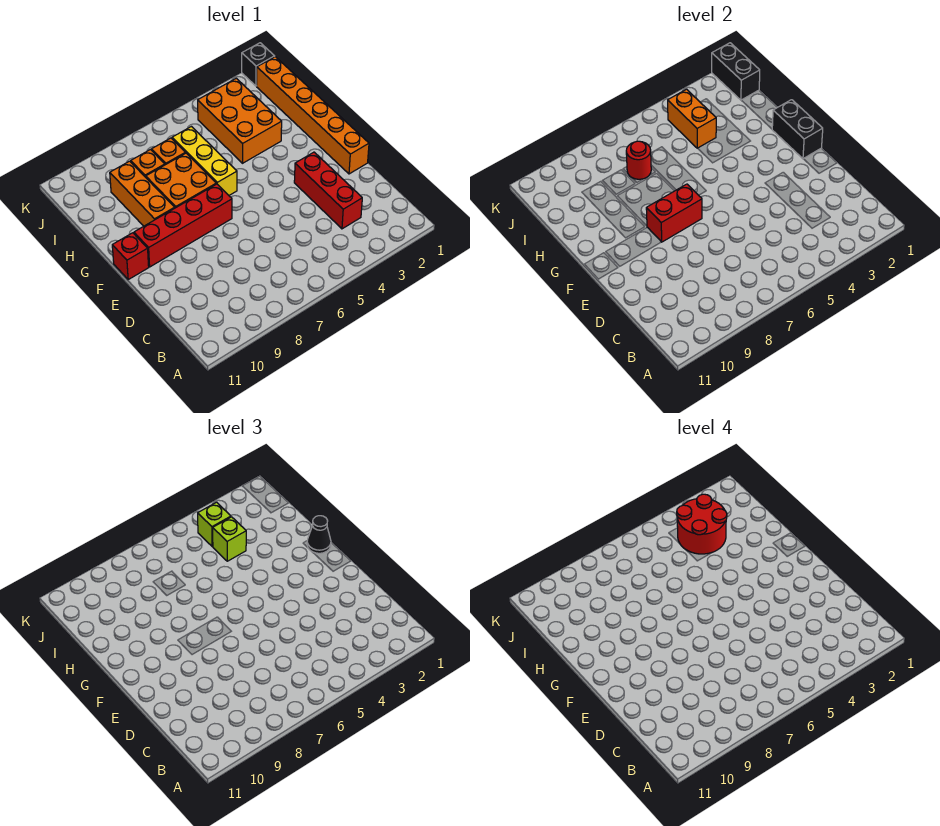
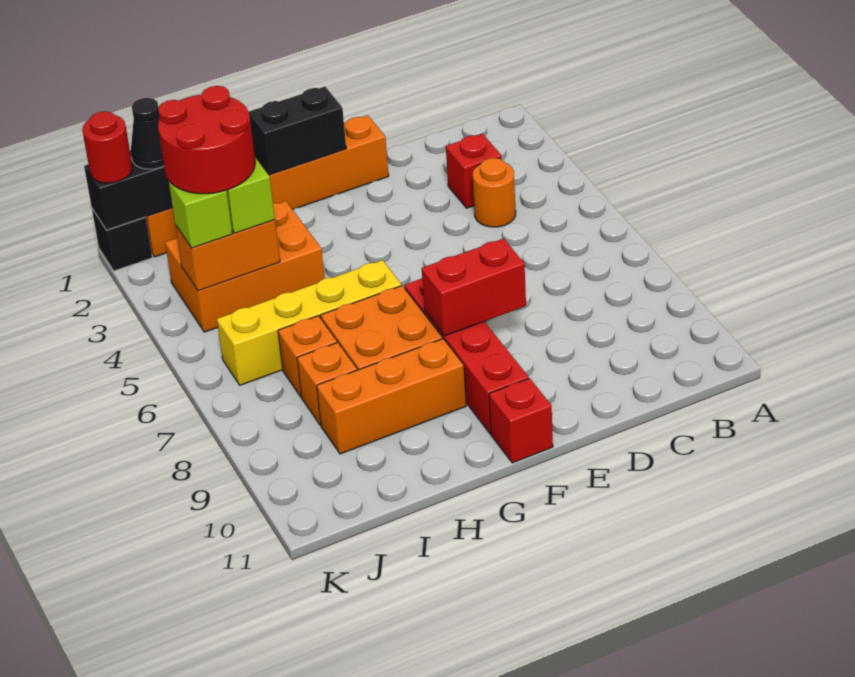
red brick C3:E3 level 1 -> red brick C3 level 1
none -> orange round brick C4 level 1
red brick F7:F8 level 2 -> red brick E8:F8 level 2
black cone G1 level 3 -> black cone J1 level 3
yellow brick G6:I6 level 1 -> yellow brick G6:J6 level 1
red round brick I7 level 2 -> red round brick K1 level 3

